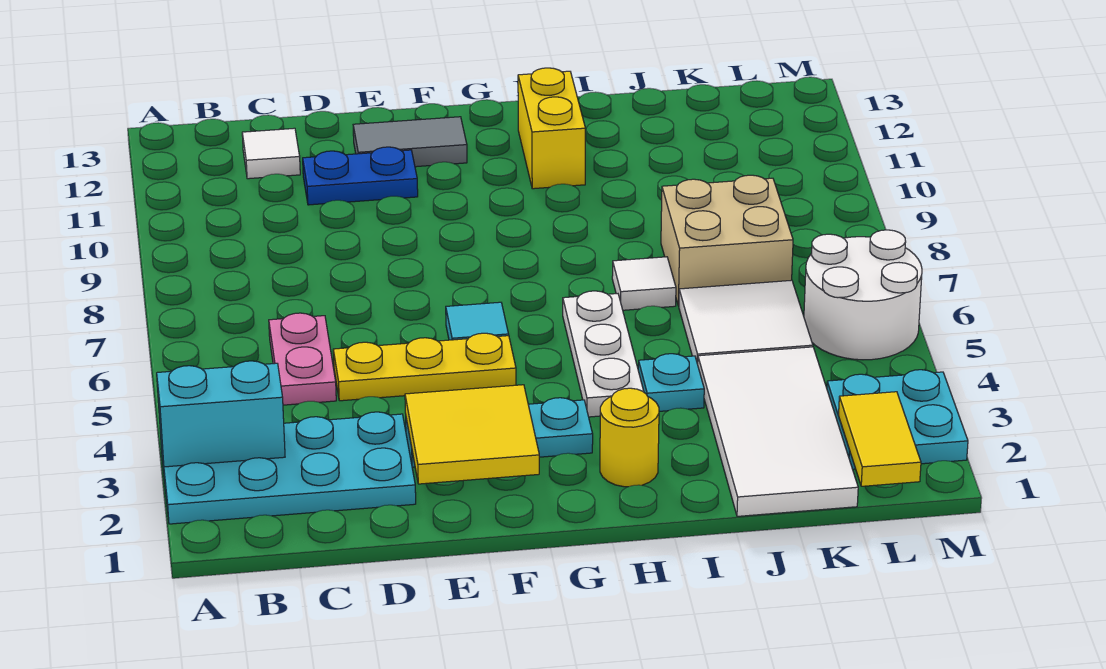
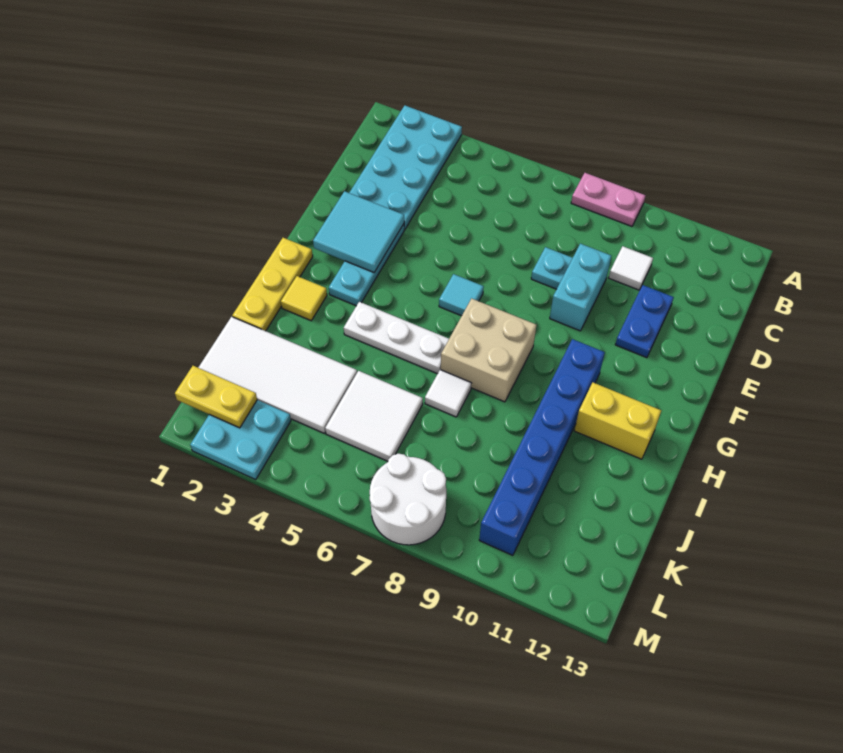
cyan brick A3:B3 level 2 -> cyan brick D9:E9 level 1
pink plate C5:C6 level 1 -> pink plate A8:A9 level 1
white tile C12 level 1 -> white tile C10 level 1
yellow plate D5:F5 level 1 -> yellow plate G1:I1 level 1
yellow tile E2:F3 level 2 -> cyan tile E2:F3 level 2
grey tile E12:F12 level 1 -> none
none -> blue brick G10:L10 level 1
yellow round brick H2 level 1 -> yellow tile H2 level 1
cyan plate I4 level 1 -> cyan plate D8 level 1
tan brick J7:K8 level 1 -> tan brick G7:H8 level 1
yellow tile L1:L2 level 2 -> yellow plate L1:L2 level 2
white round brick L5:M6 level 1 -> white round brick L7:M8 level 1

